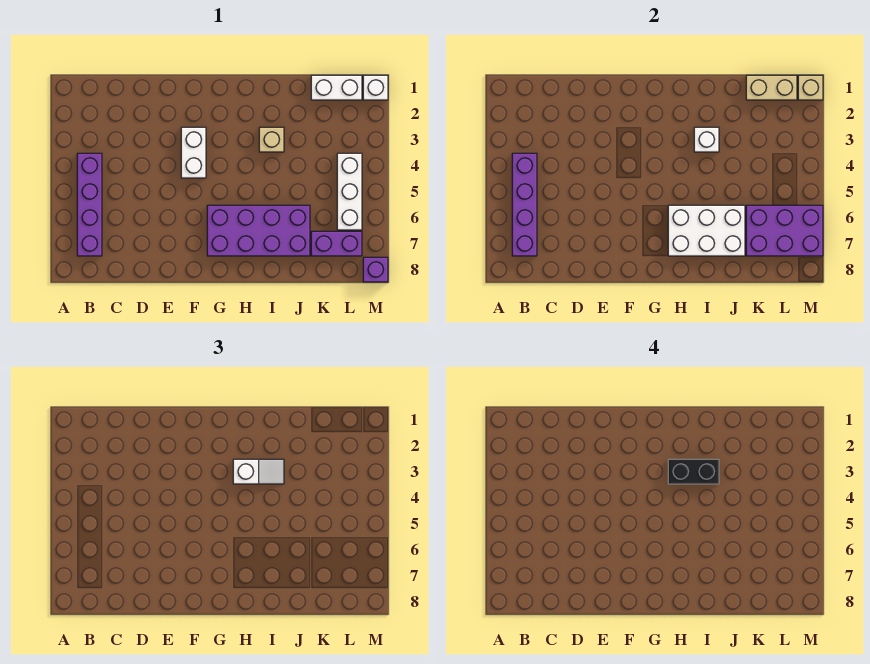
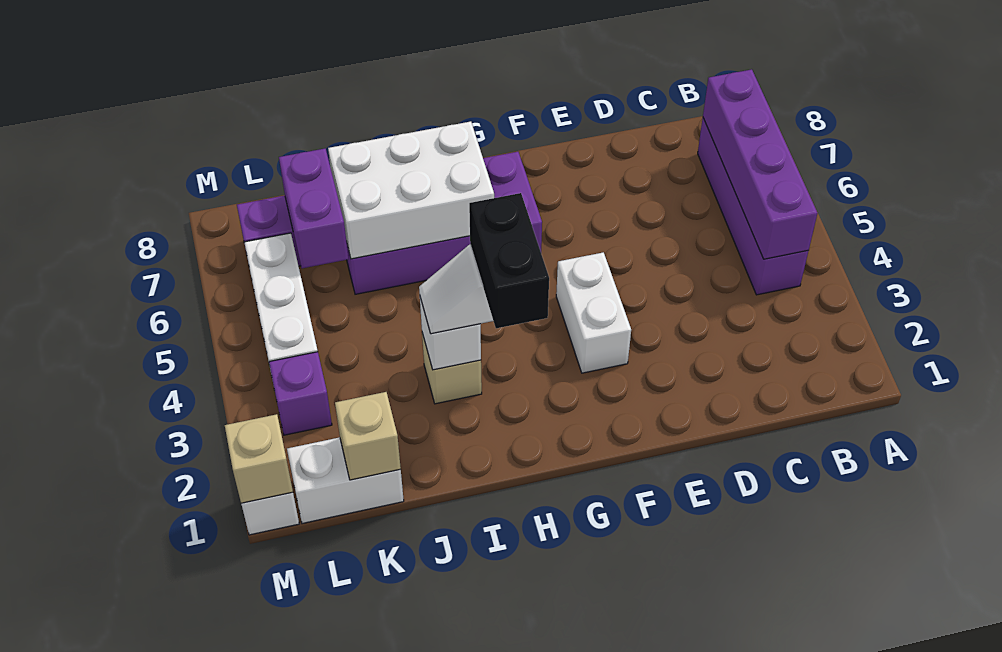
black brick H3:I3 level 4 -> black brick H2:H3 level 4
tan brick K1:L1 level 2 -> tan brick K1 level 2
purple brick K6:M7 level 2 -> purple brick K6:K7 level 2
purple brick M8 level 1 -> purple brick L3 level 1

